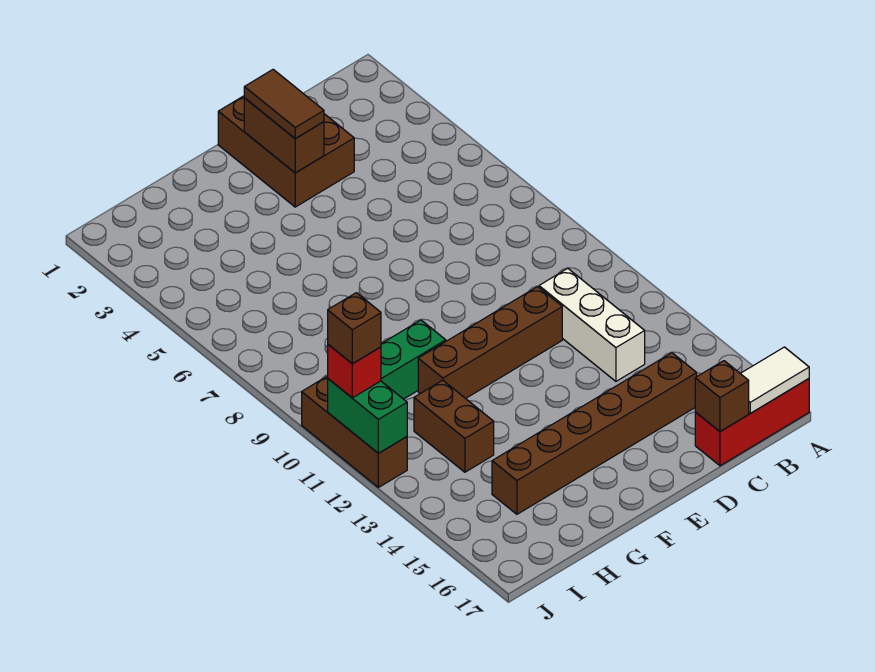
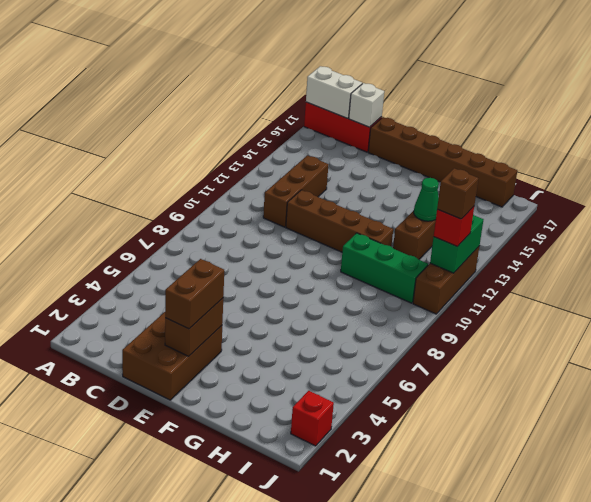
white tile A17:B17 level 2 -> white brick A17:B17 level 2
white brick C11:C13 level 1 -> brown brick C11:C13 level 1
brown brick C15:H15 level 1 -> brown brick D17:I17 level 1
brown brick C17 level 2 -> white brick C17 level 2
brown tile E2:E3 level 3 -> brown brick E2:E3 level 3
none -> green cone H13 level 2
none -> red brick J2 level 1

